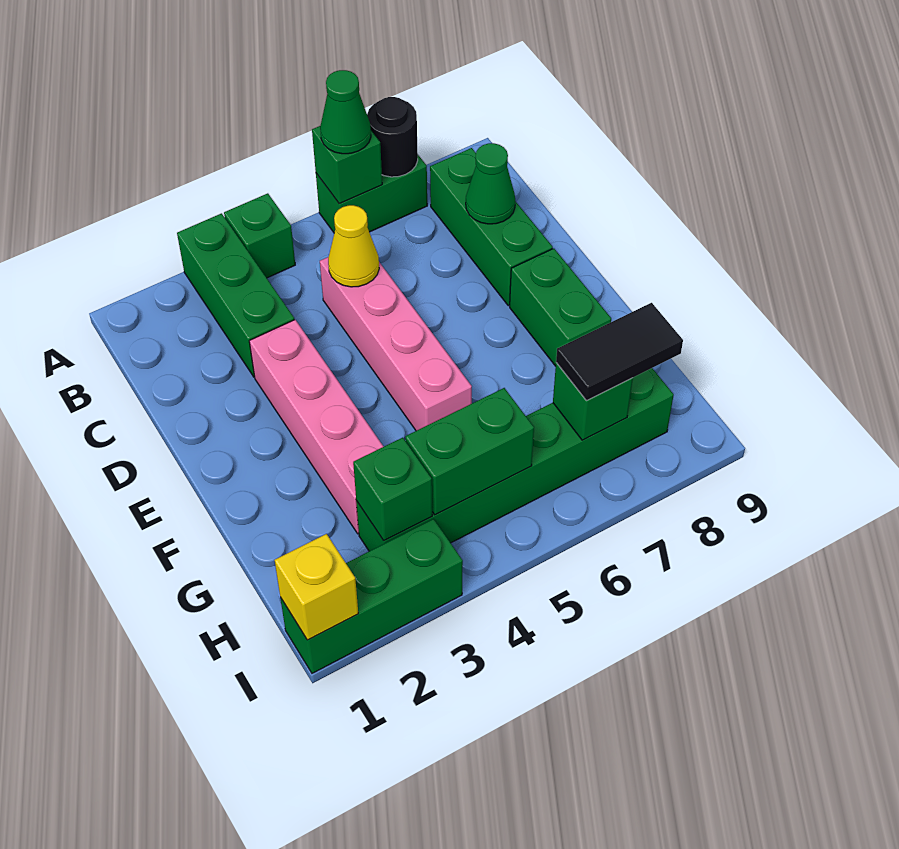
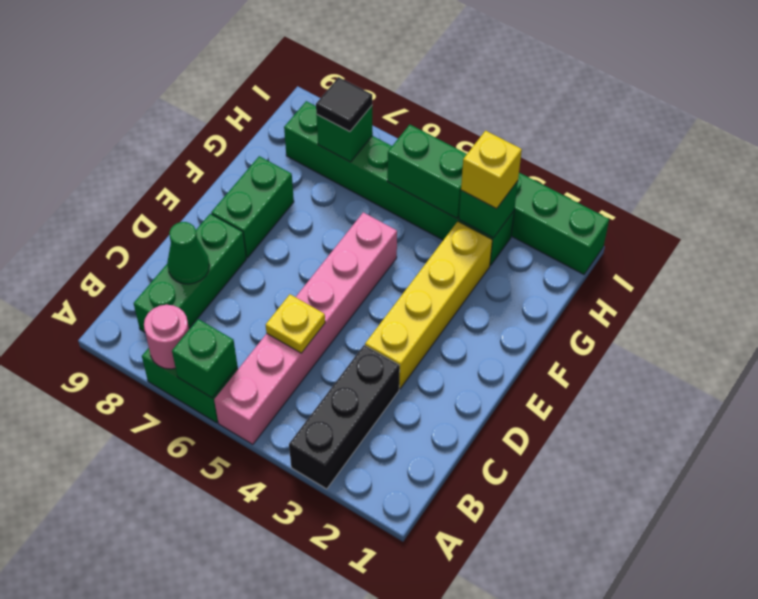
green brick A3:C3 level 1 -> black brick A3:C3 level 1
green brick A4 level 1 -> none
green cone A6 level 3 -> none
black round brick A7 level 2 -> pink round brick A7 level 2
pink brick C5:F5 level 1 -> pink brick A5:F5 level 1
yellow cone C5 level 2 -> yellow plate C5 level 2
pink brick D3:G3 level 1 -> yellow brick D3:G3 level 1
black tile H7:H8 level 3 -> black tile H7 level 3
yellow brick I1 level 2 -> yellow brick H3 level 3

